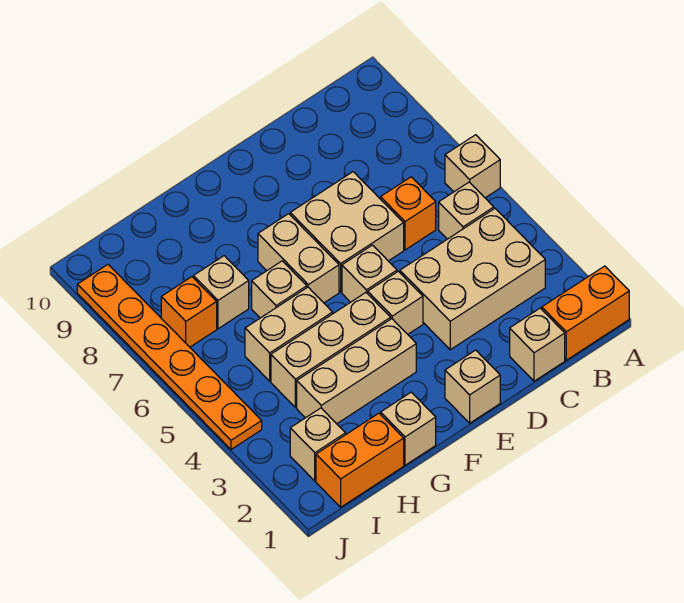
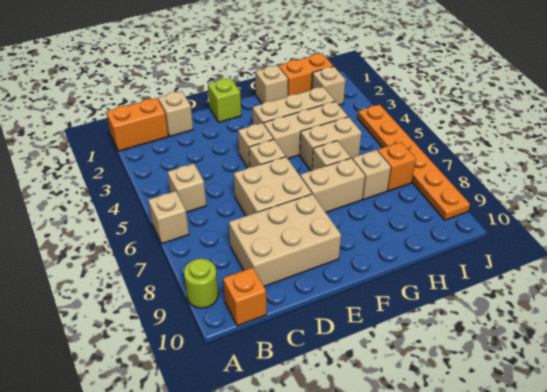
none -> lime round brick A9 level 1
tan brick B3:D4 level 1 -> tan brick C8:E9 level 1
orange brick C6 level 1 -> orange brick B10 level 1
tan brick E1 level 1 -> lime brick E1 level 1
tan brick F6:F7 level 1 -> tan brick F7:G7 level 1

